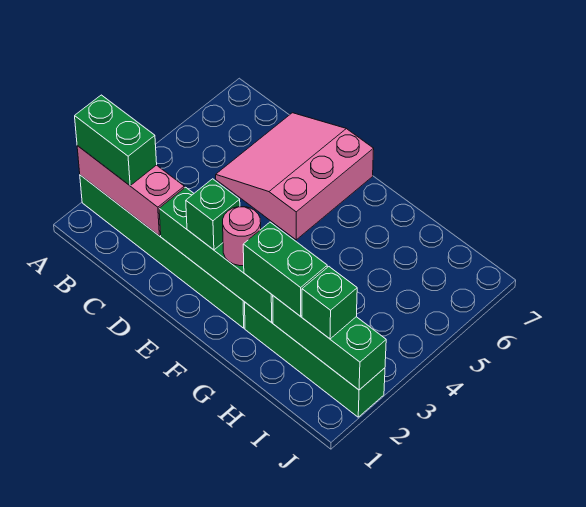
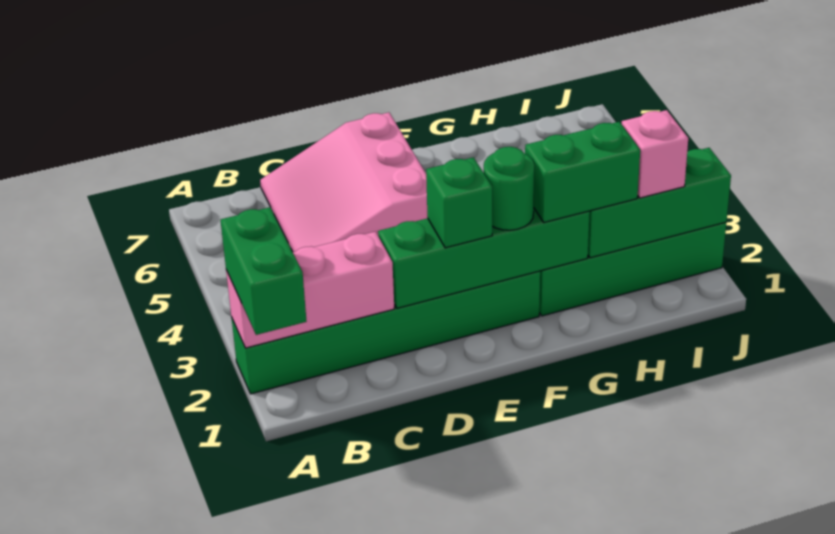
green brick A2:B2 level 3 -> green brick A1:A2 level 3
pink round brick F2 level 3 -> green round brick F2 level 3
green brick I2 level 3 -> pink brick I2 level 3

